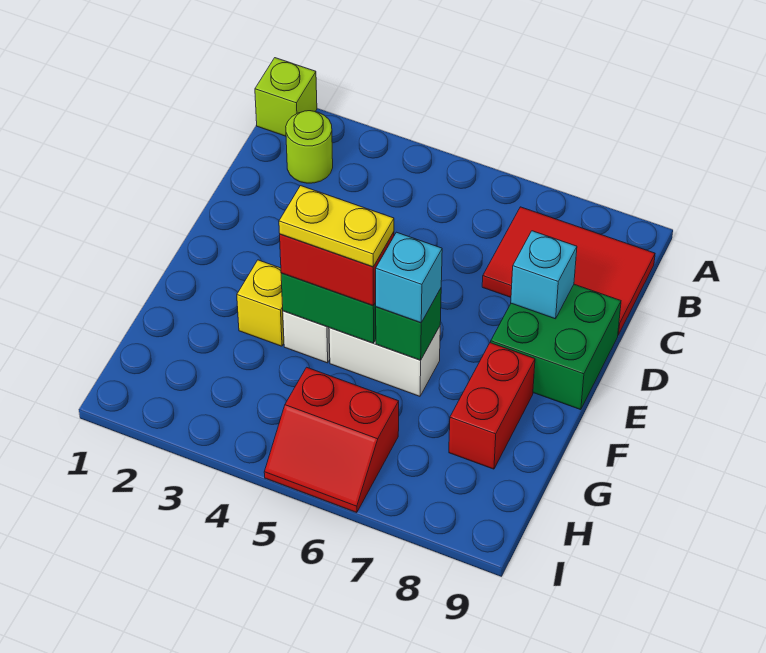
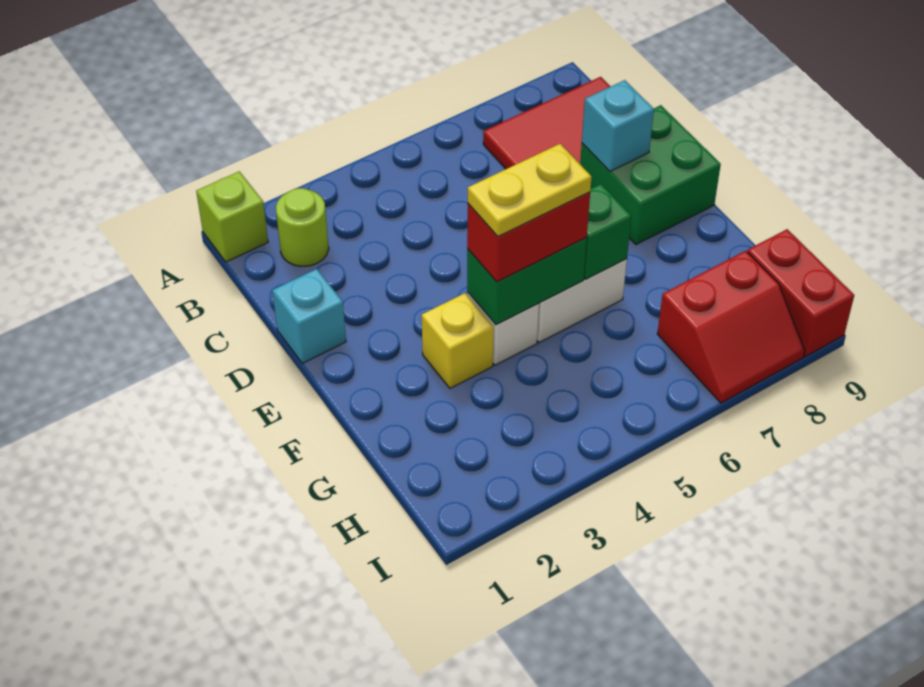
cyan brick F6 level 3 -> cyan brick D1 level 1
red brick F8:G8 level 1 -> red brick H9:I9 level 1
red slope H5:I6 level 1 top H -> red slope H7:I8 level 1 top H

